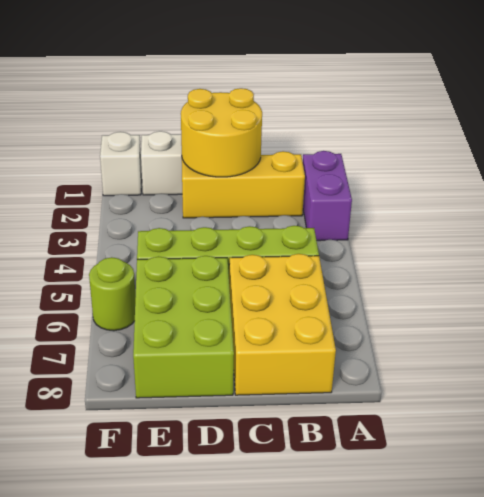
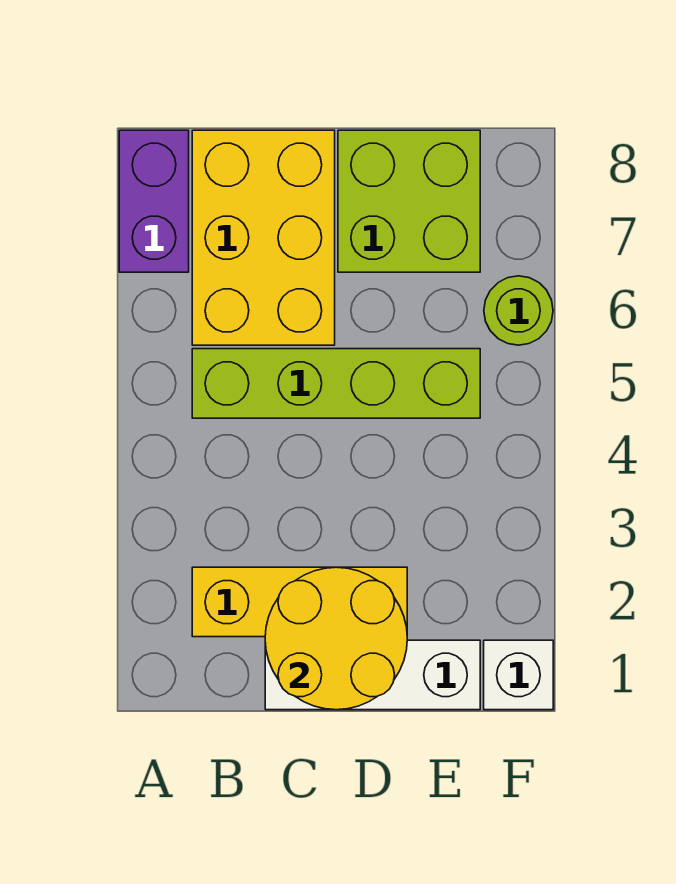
purple brick A2:A3 level 1 -> purple brick A7:A8 level 1
lime brick D6:E8 level 1 -> lime brick D7:E8 level 1

